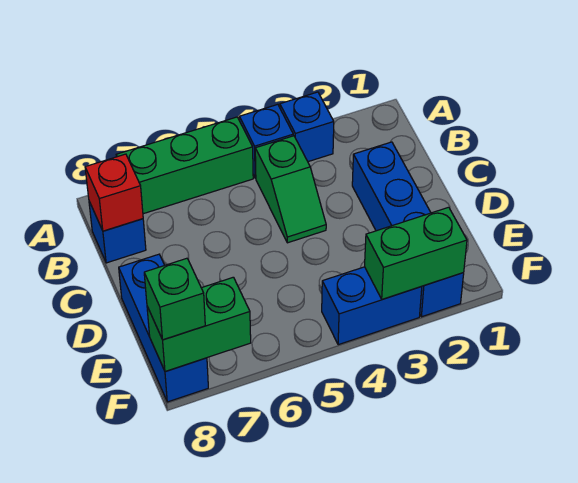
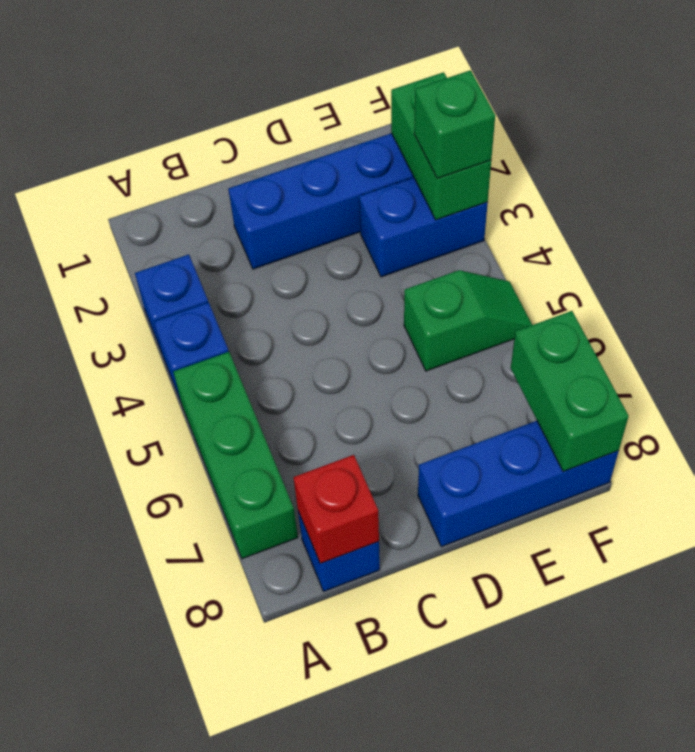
green slope B4:C4 level 1 top B -> green slope E5:F5 level 1 top E
blue brick F3:F4 level 1 -> blue brick E3:F3 level 1
green brick F8 level 3 -> green brick F3 level 3

